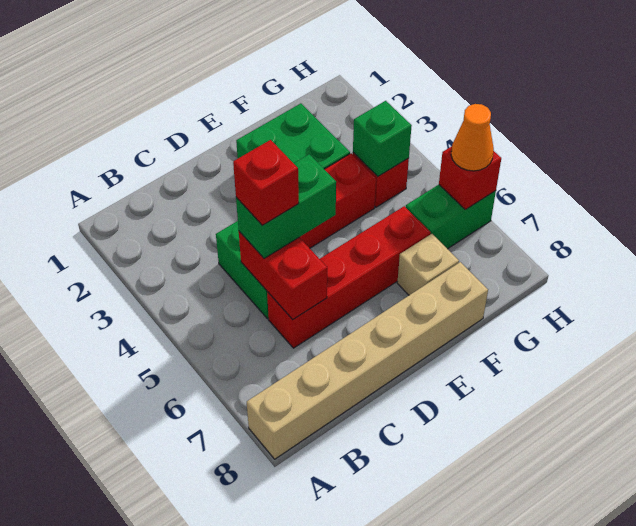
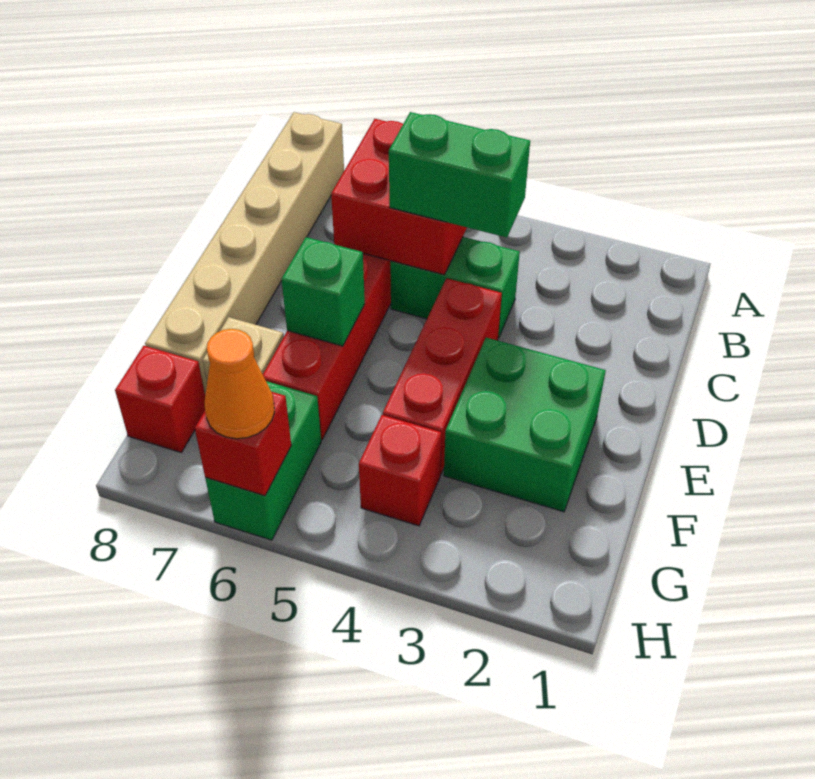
red brick C5:C6 level 2 -> red brick B5:C6 level 2
green brick C5:D5 level 3 -> green brick C4:C5 level 3
red brick C5 level 4 -> red brick G8 level 1
green brick G4 level 2 -> green brick E6 level 2

